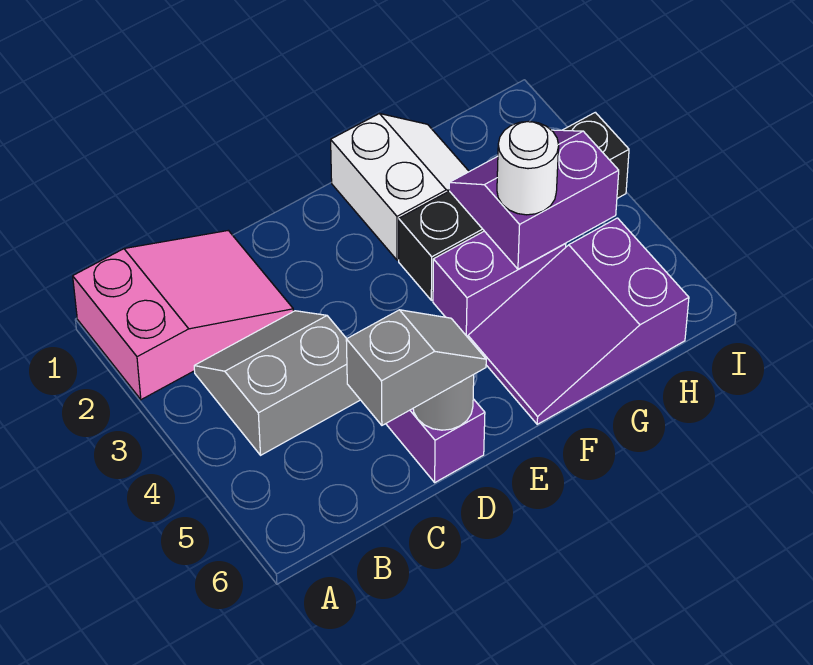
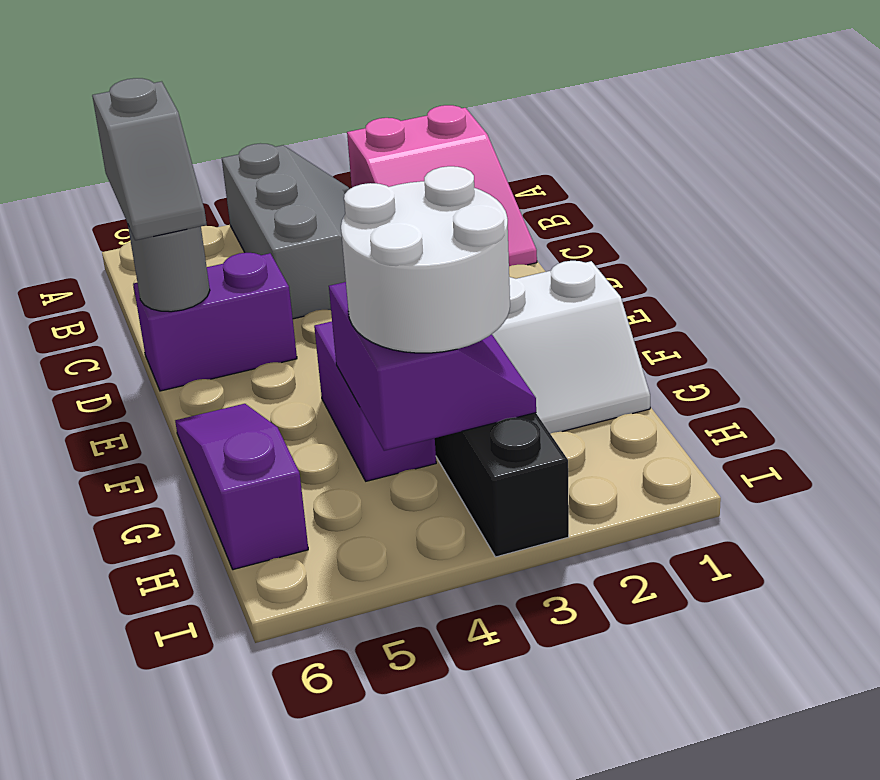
grey slope B3:C4 level 1 top 4 -> grey slope A3:C4 level 1 top 4
purple slope F5:H6 level 1 top H -> purple slope F6:H6 level 1 top H
white round brick G4 level 3 -> white round brick G3:H4 level 3

